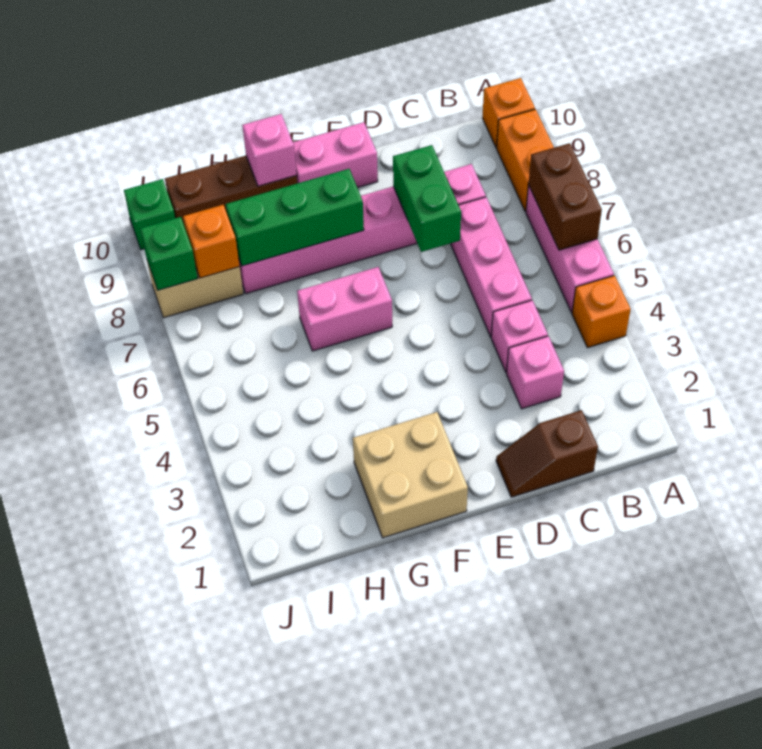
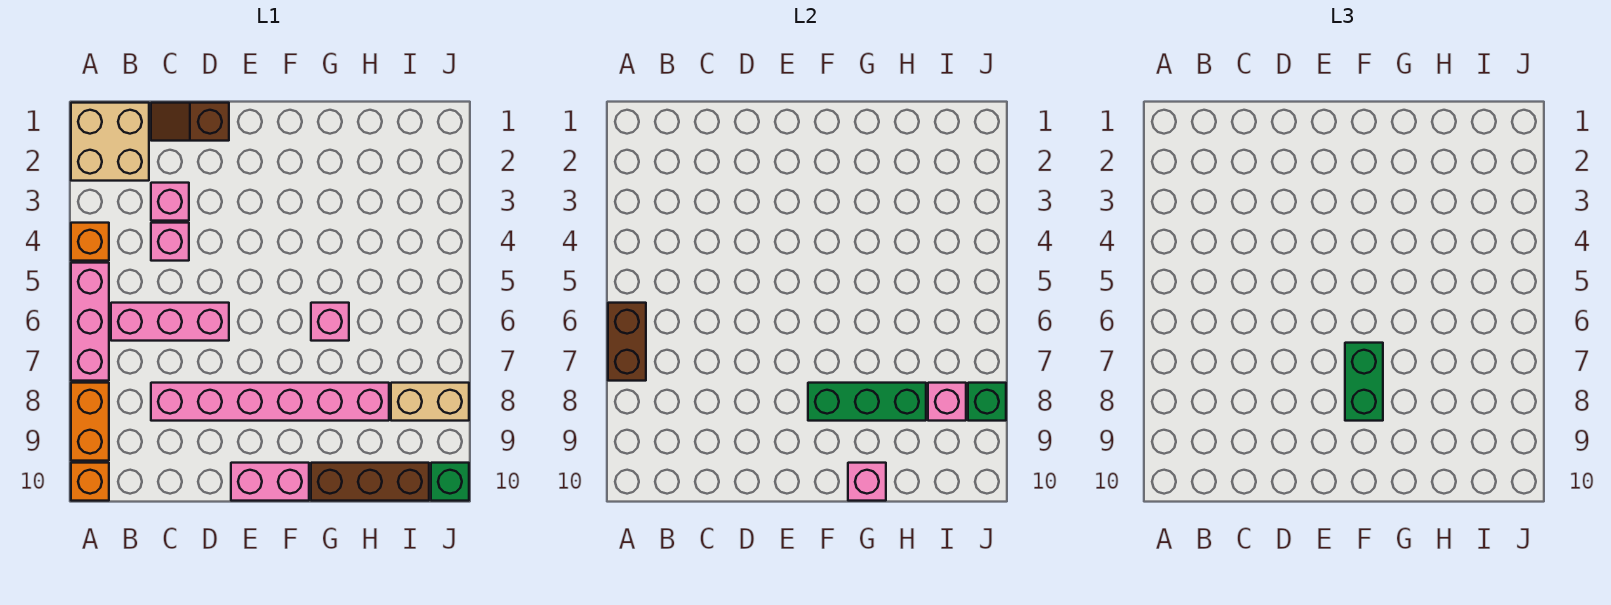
brown slope C1:D1 level 1 top C -> brown slope C1:D1 level 1 top D
pink brick C5:C7 level 1 -> pink brick B6:D6 level 1
green brick D7:D8 level 2 -> green brick F7:F8 level 3
tan brick F1:G2 level 1 -> tan brick A1:B2 level 1
pink brick F6:G6 level 1 -> pink brick G6 level 1
orange brick I8 level 2 -> pink brick I8 level 2

